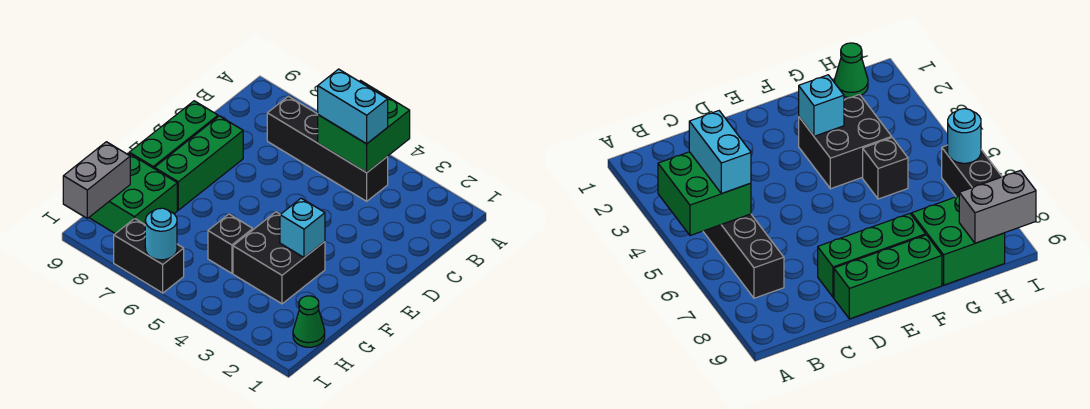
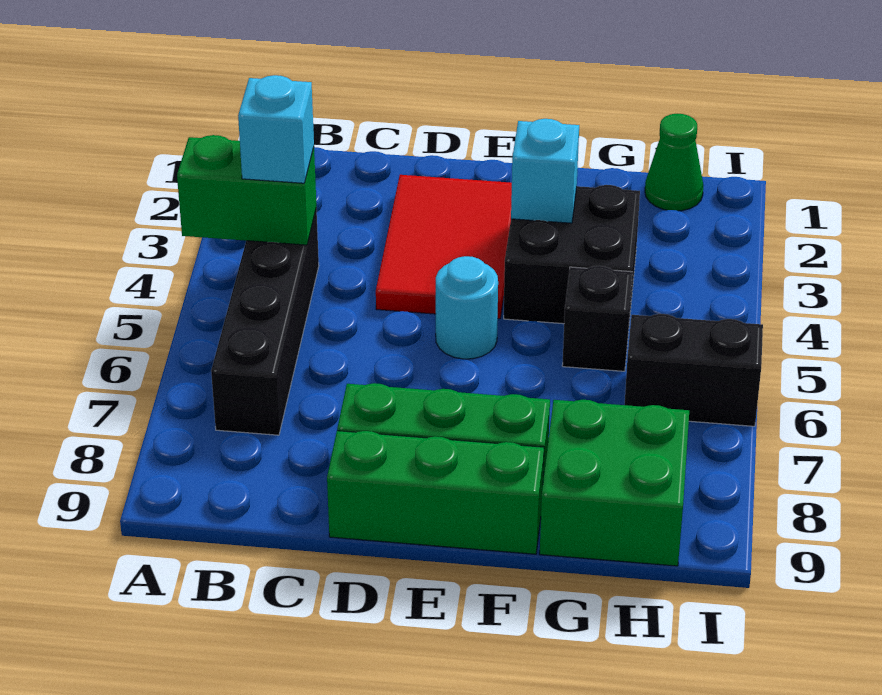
green brick A4:B5 level 2 -> green brick A4:B4 level 2
cyan brick B4:B5 level 3 -> cyan brick B4 level 3
none -> red tile D2:E4 level 1
grey brick H9:I9 level 2 -> none
black brick I6:I7 level 1 -> black brick H6:I6 level 1
cyan round brick I6 level 2 -> cyan round brick E5 level 1

